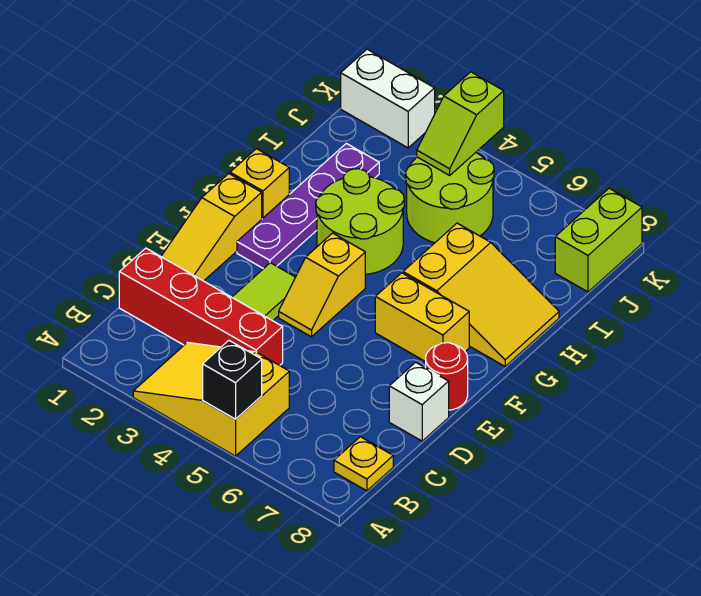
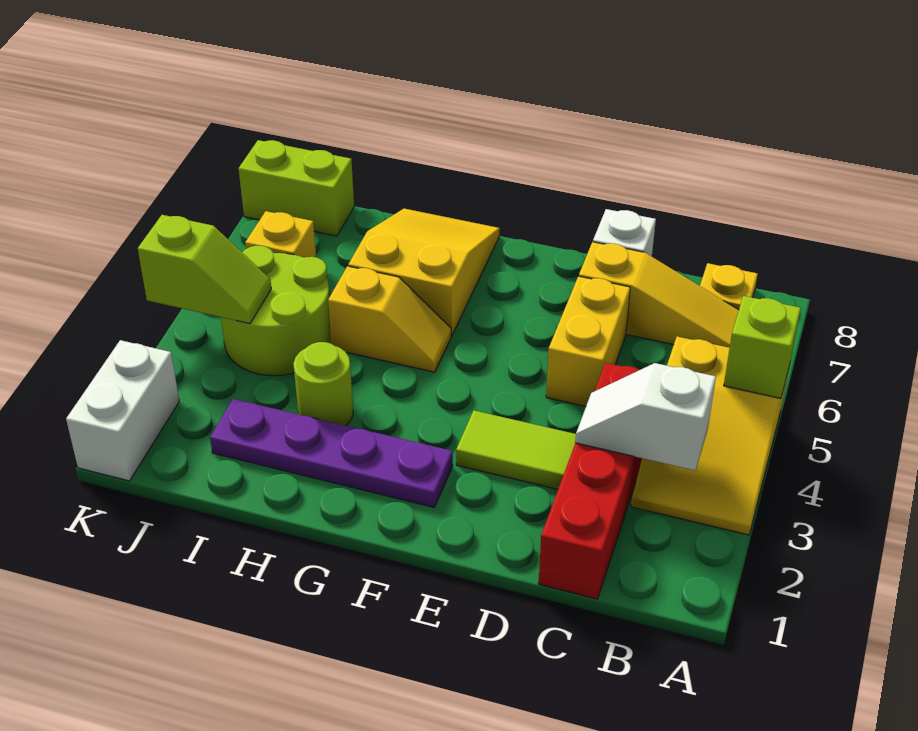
black brick A5 level 2 -> lime brick A5 level 2
none -> white slope B3:C3 level 2 top B
yellow slope D1:F1 level 1 top F -> yellow slope B7:D7 level 1 top D
yellow slope E4:F4 level 1 top F -> yellow slope G5:H5 level 1 top H
red round brick E8 level 1 -> none
yellow brick F6:F7 level 1 -> yellow brick D5:D6 level 1
yellow brick G1 level 1 -> yellow brick J6 level 1
lime round brick G3:H4 level 1 -> lime round brick H3 level 1

